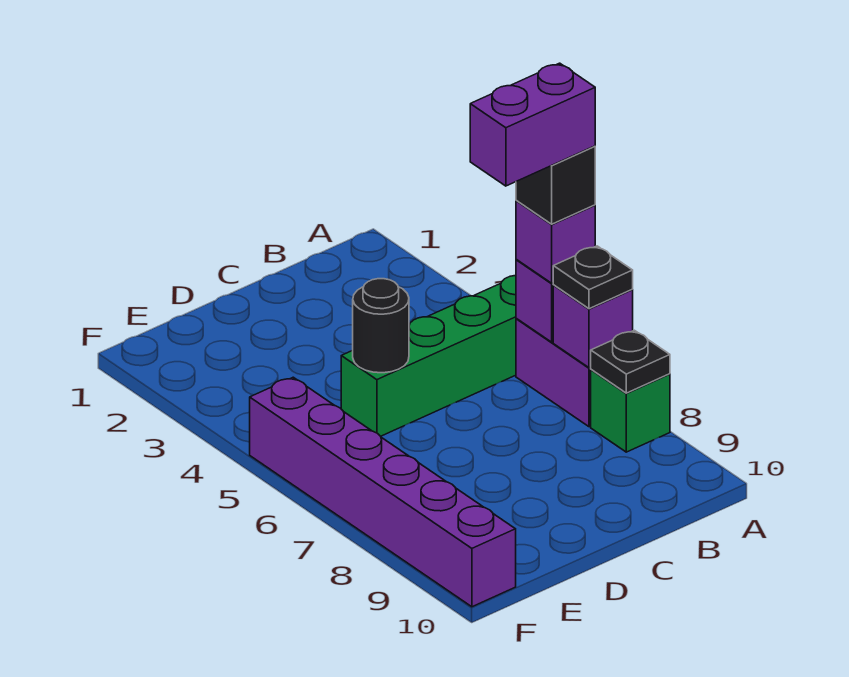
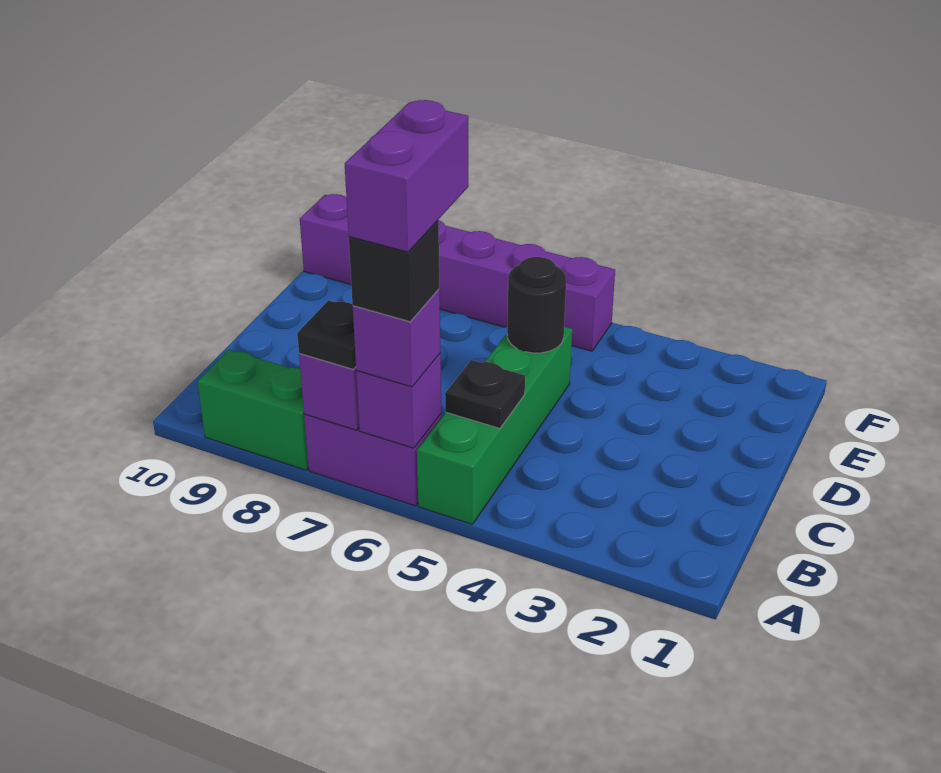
green brick A8 level 1 -> green brick A8:A9 level 1
black plate A8 level 2 -> black plate B5 level 2

